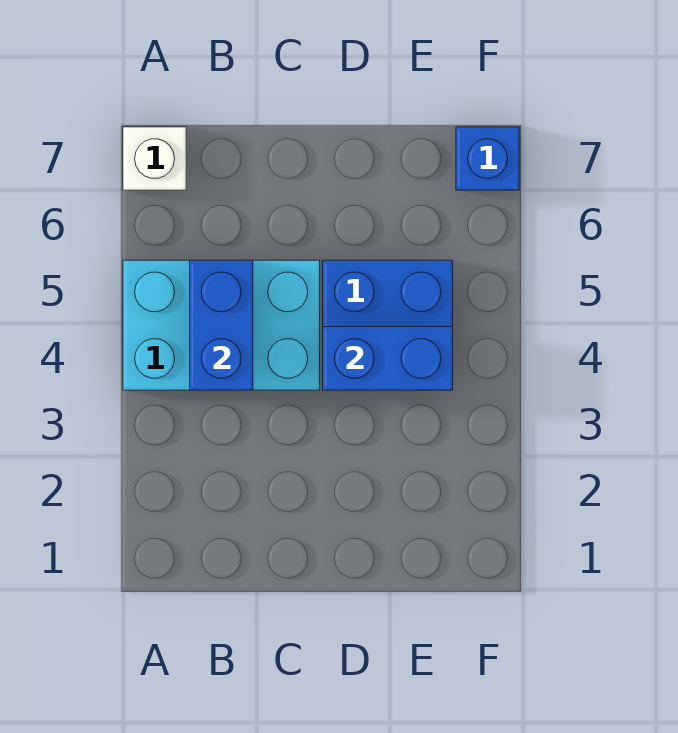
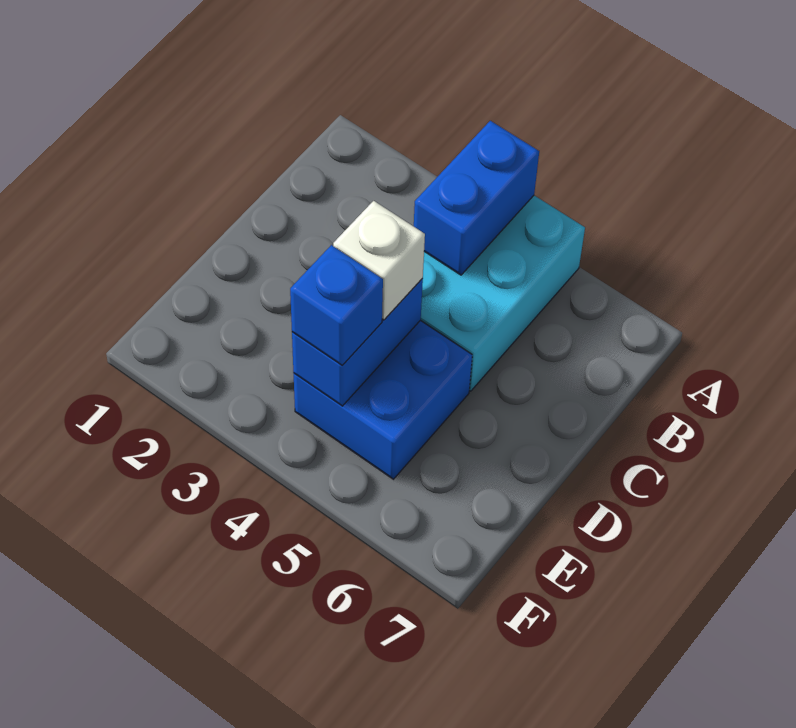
white brick A7 level 1 -> white brick D4 level 3
blue brick B4:B5 level 2 -> blue brick A4:B4 level 2
blue brick F7 level 1 -> blue brick E4 level 3

